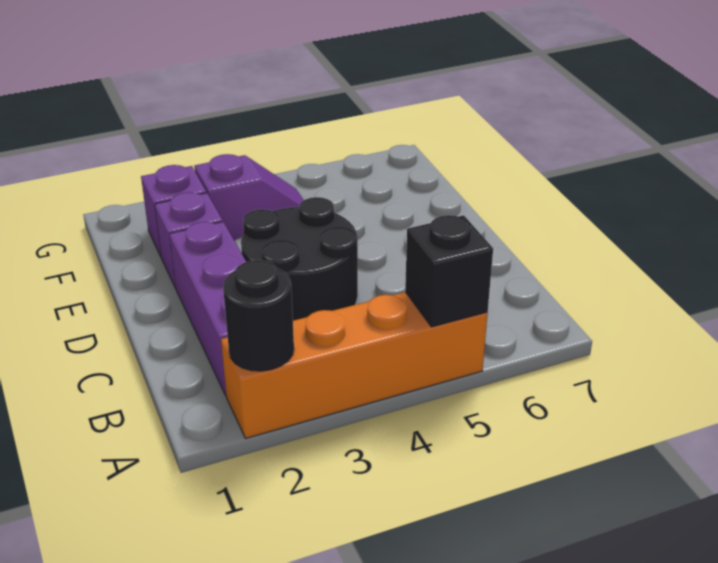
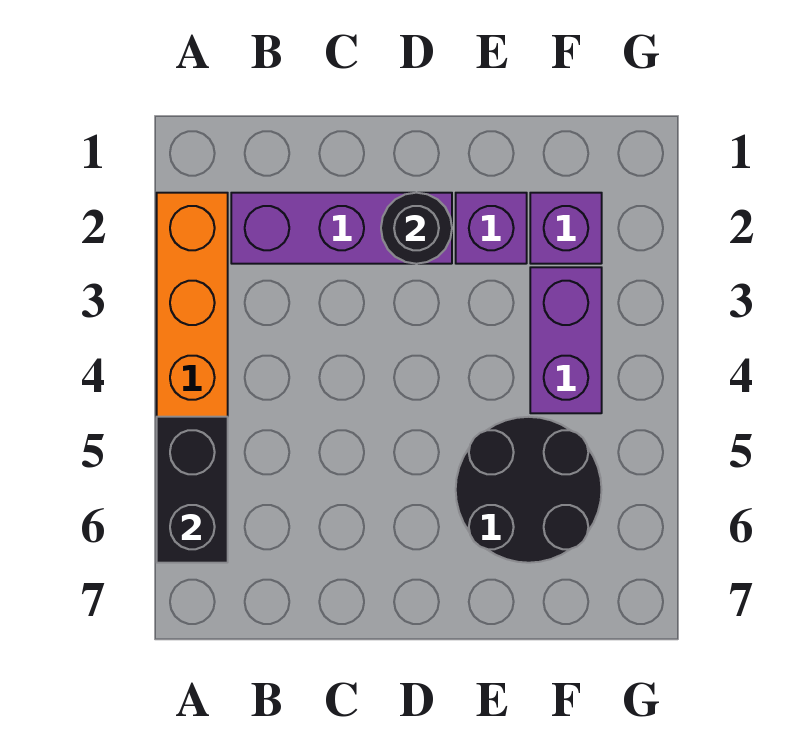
black round brick A2 level 2 -> black round brick D2 level 2
black brick A5 level 2 -> black brick A5:A6 level 2
black round brick C3:D4 level 1 -> black round brick E5:F6 level 1
purple slope F3:F4 level 1 top 3 -> purple brick F3:F4 level 1

